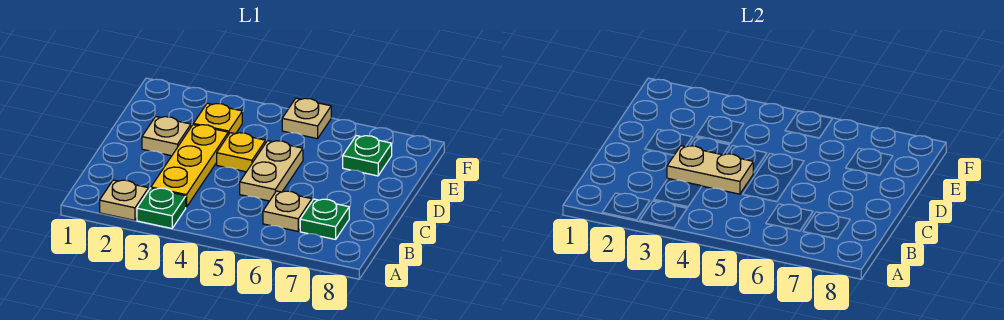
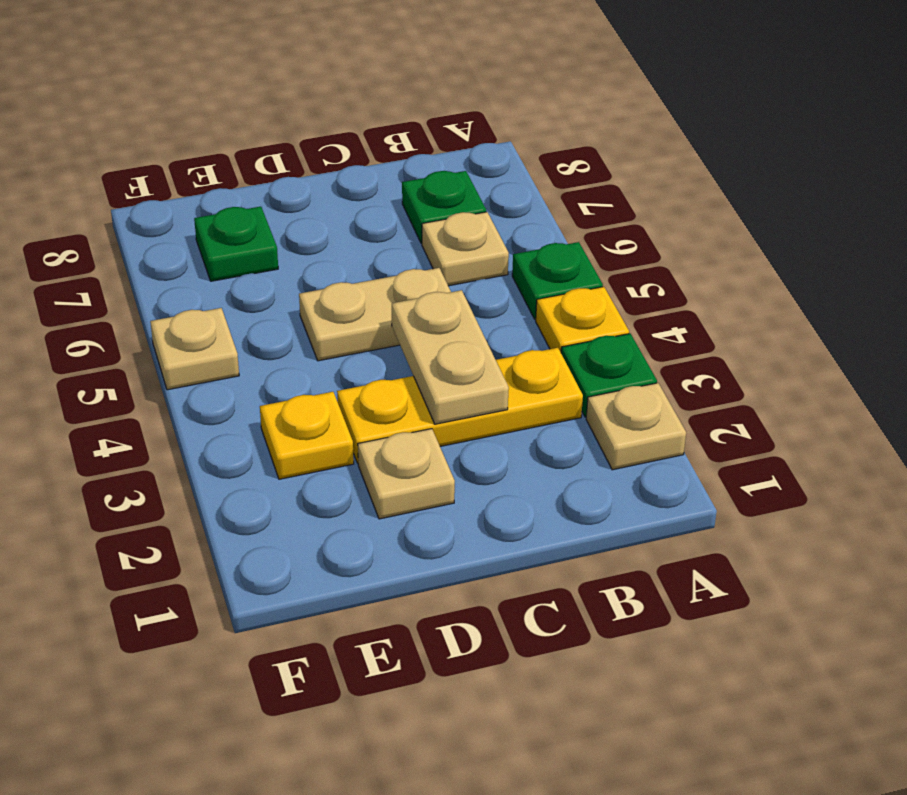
none -> green plate A5 level 1
yellow plate D4 level 1 -> yellow plate A4 level 1

